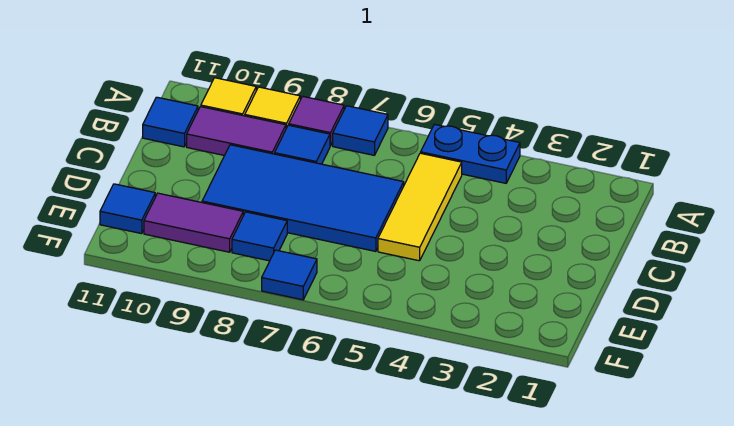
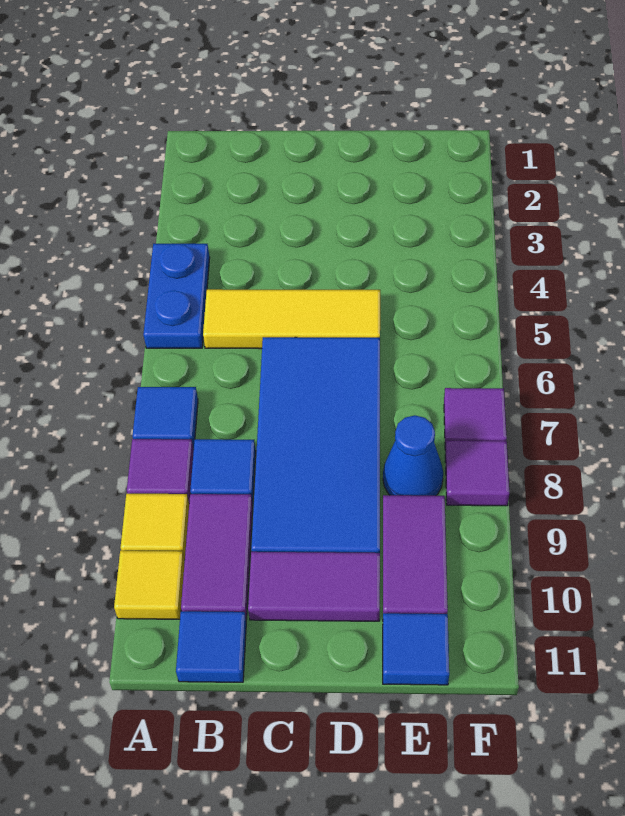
none -> purple tile C10:D10 level 1
blue tile E8 level 1 -> blue cone E8 level 1
blue tile F7 level 1 -> purple tile F7 level 1
none -> purple tile F8 level 1

